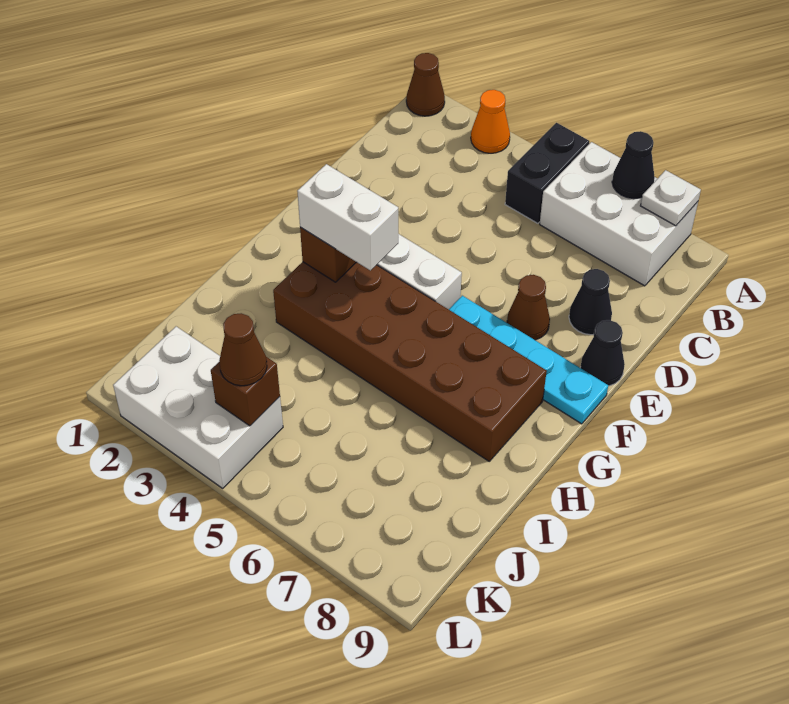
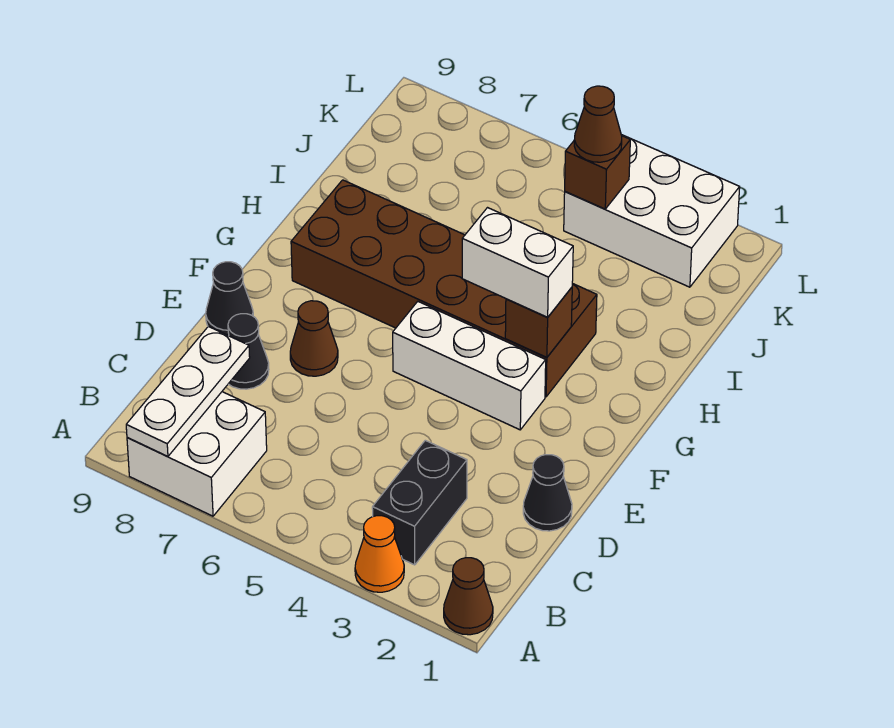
black brick A5:B5 level 1 -> black brick B3:C3 level 1
white brick A6:B8 level 1 -> white brick A7:B8 level 1
black cone A7 level 2 -> black cone D1 level 1
white plate A8 level 2 -> white plate A8:C8 level 2
cyan plate F6:F9 level 1 -> none

